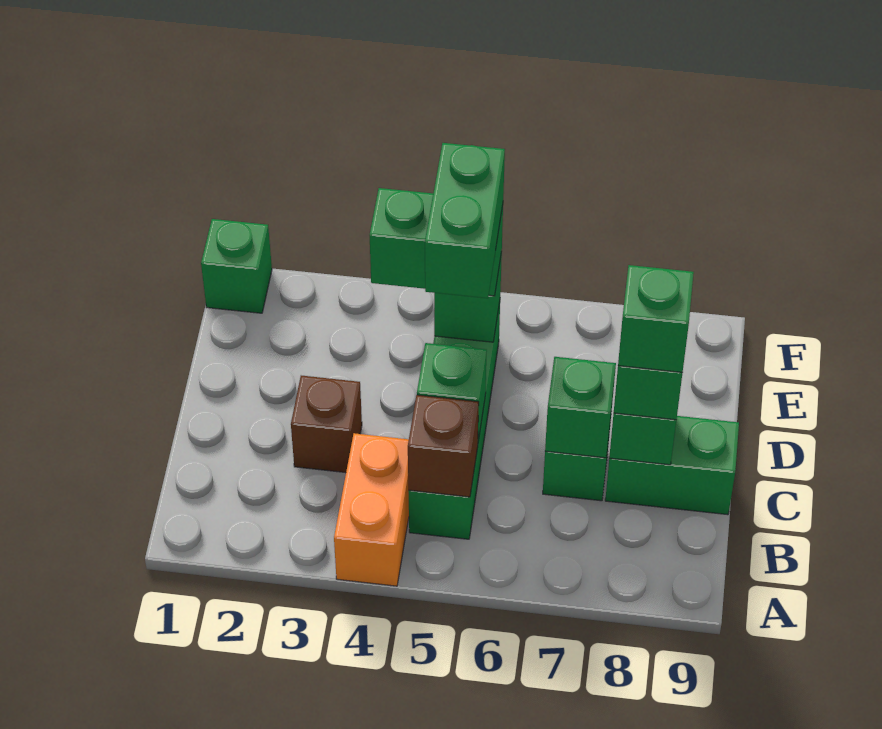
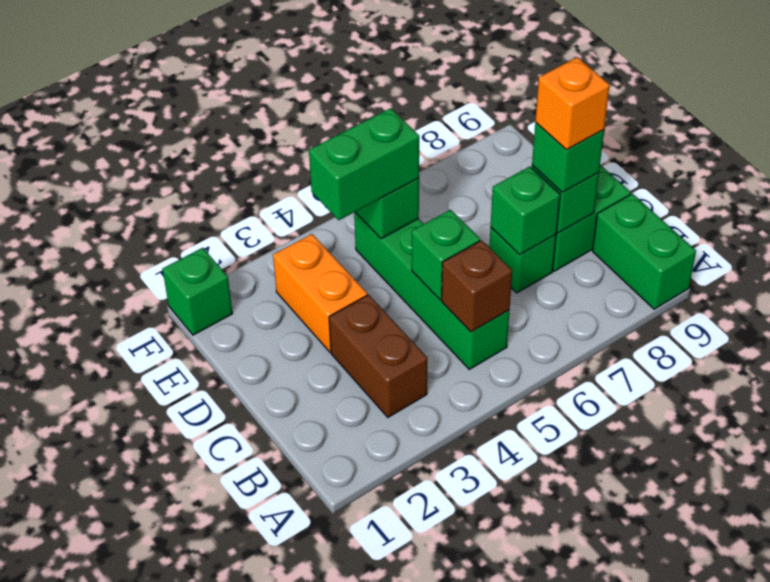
orange brick A4:B4 level 1 -> orange brick D3:E3 level 1
brown brick C3 level 1 -> brown brick B3:C3 level 1
green brick C8 level 4 -> orange brick C8 level 4
green brick D5:E5 level 4 -> green brick A9:B9 level 1

